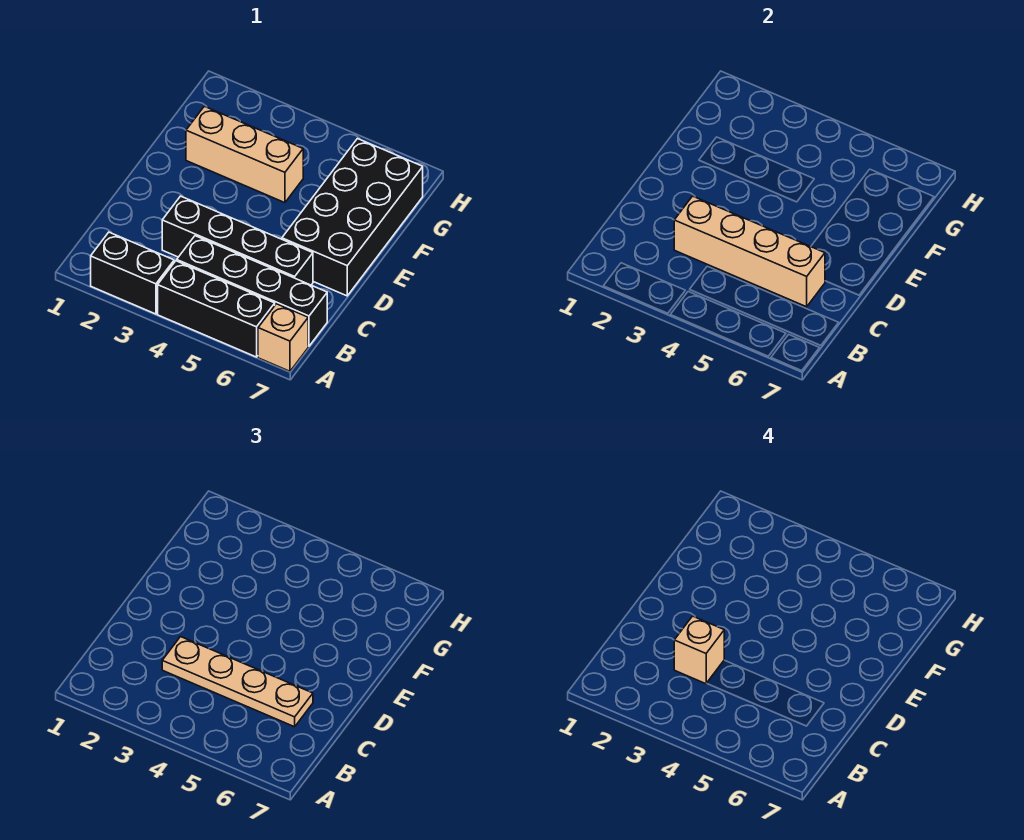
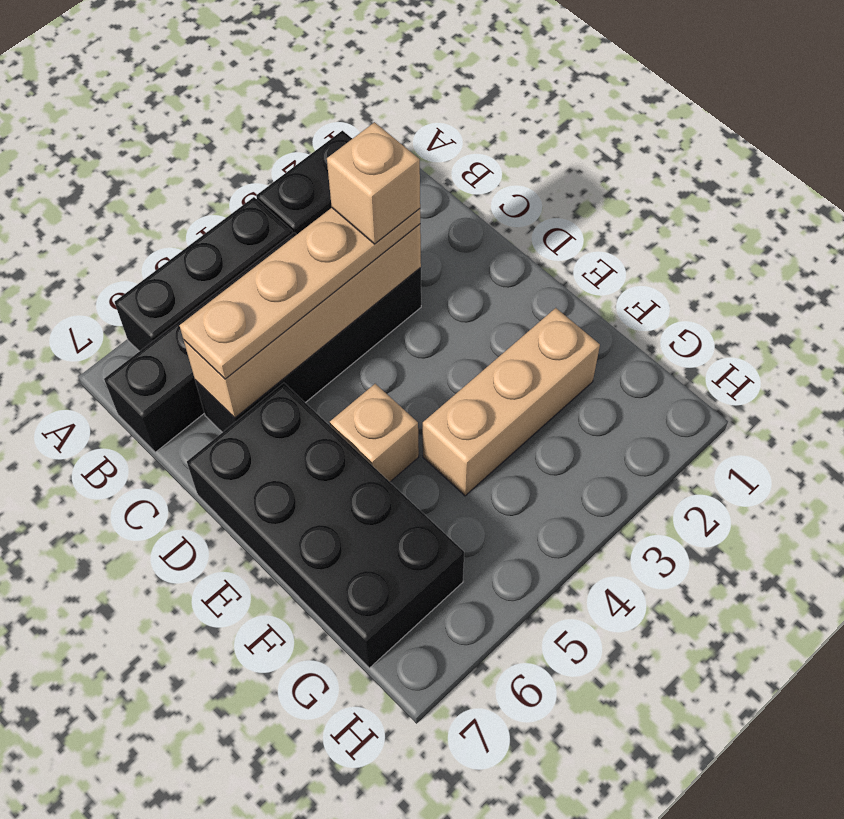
tan brick A7 level 1 -> tan brick E5 level 1

